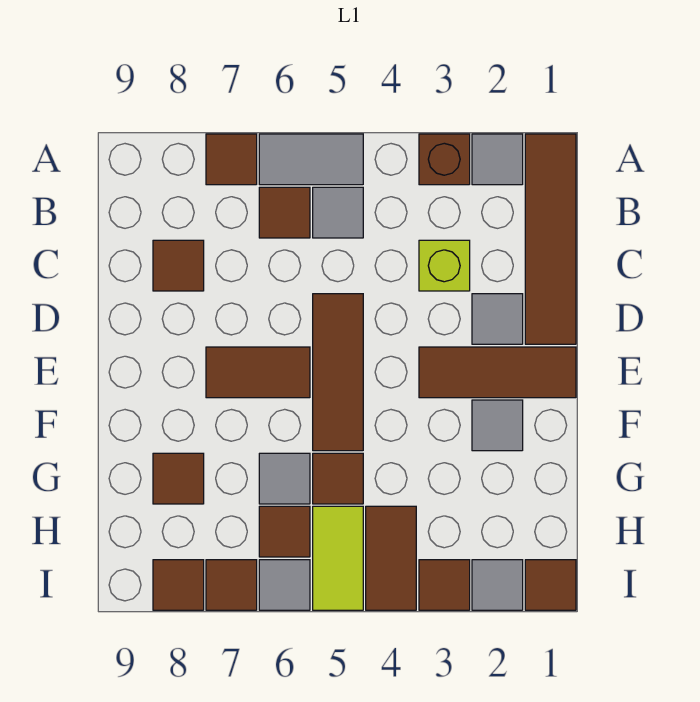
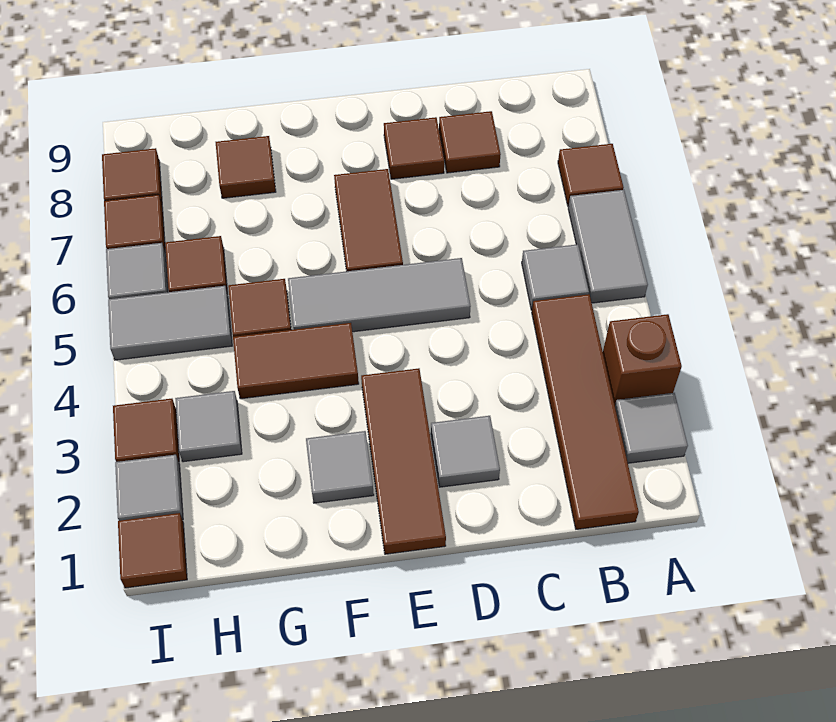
brown tile A1:D1 level 1 -> brown tile B1:B4 level 1
brown tile B6 level 1 -> brown tile D8 level 1
lime brick C3 level 1 -> none
brown tile D5:F5 level 1 -> grey tile D5:F5 level 1
grey tile G6 level 1 -> grey tile H3 level 1
brown tile H4:I4 level 1 -> brown tile F4:G4 level 1
lime tile H5:I5 level 1 -> grey tile H5:I5 level 1

